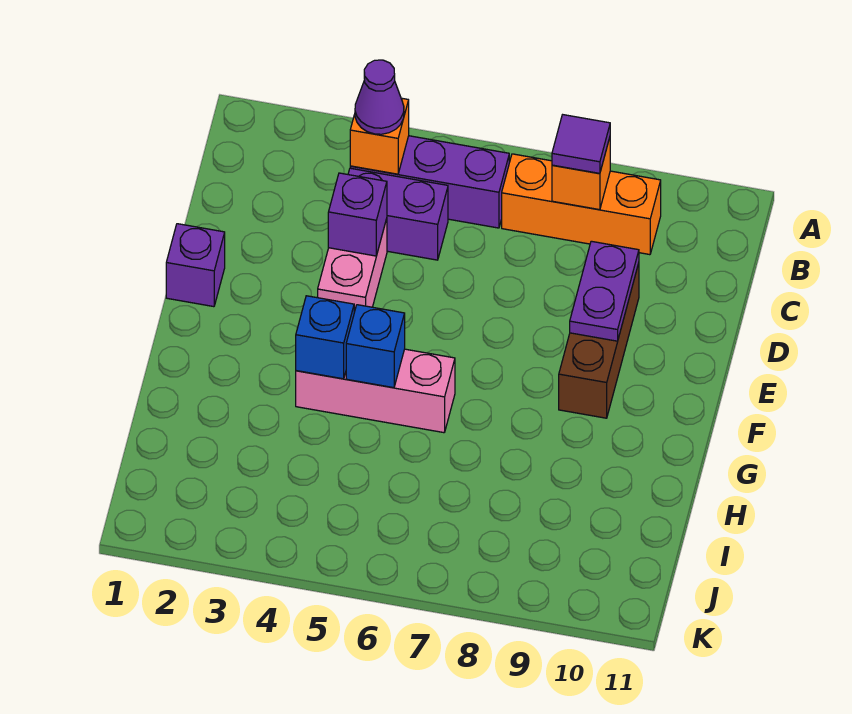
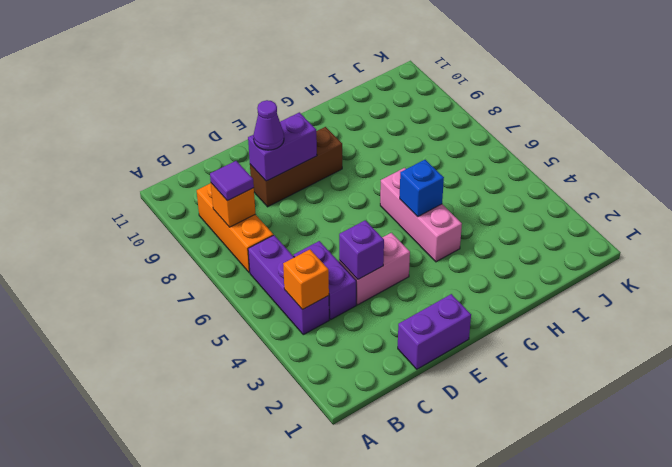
purple cone B4 level 3 -> purple cone D9 level 3
purple plate D9:E9 level 2 -> purple brick D9:E9 level 2
purple brick E1 level 1 -> purple brick D1:E1 level 1
blue brick G4 level 2 -> none

